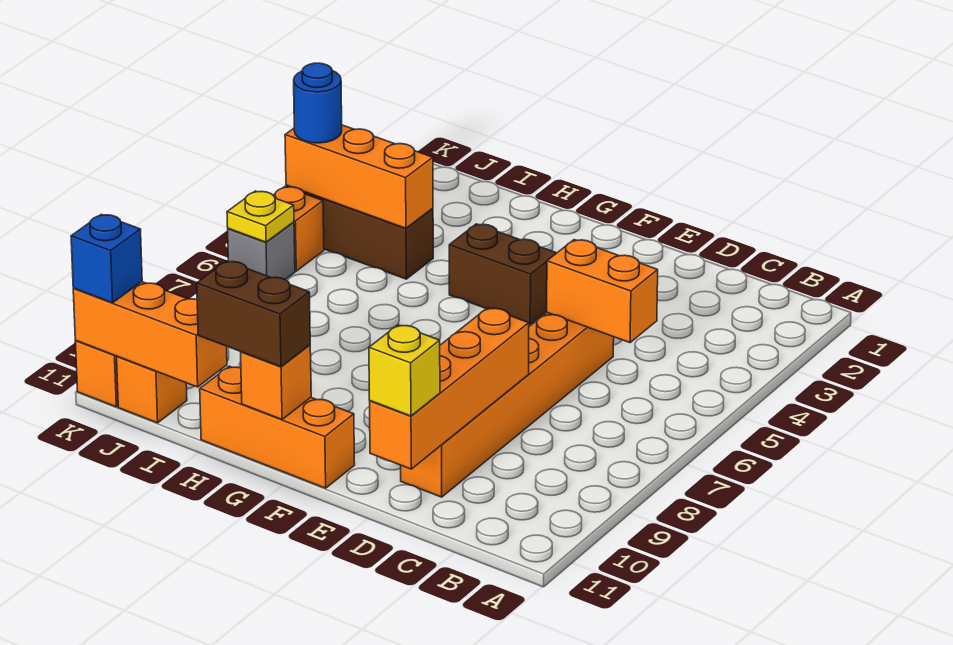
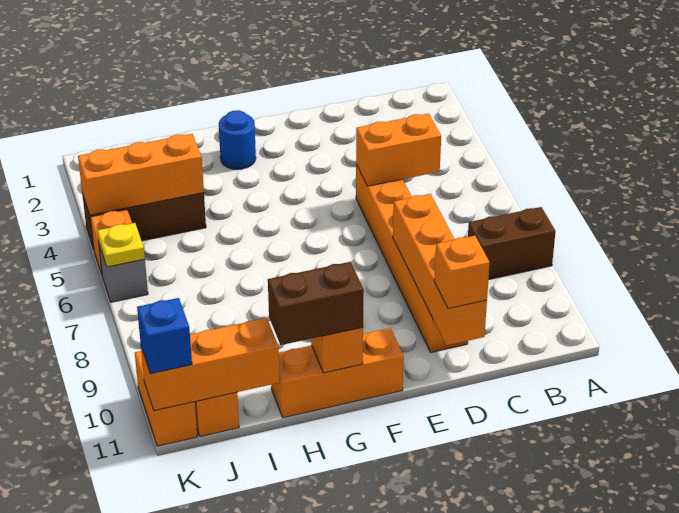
yellow brick D11 level 3 -> orange brick D11 level 3
brown brick F4:G4 level 1 -> brown brick A8:B8 level 1
blue round brick K4 level 3 -> blue round brick G2 level 1

